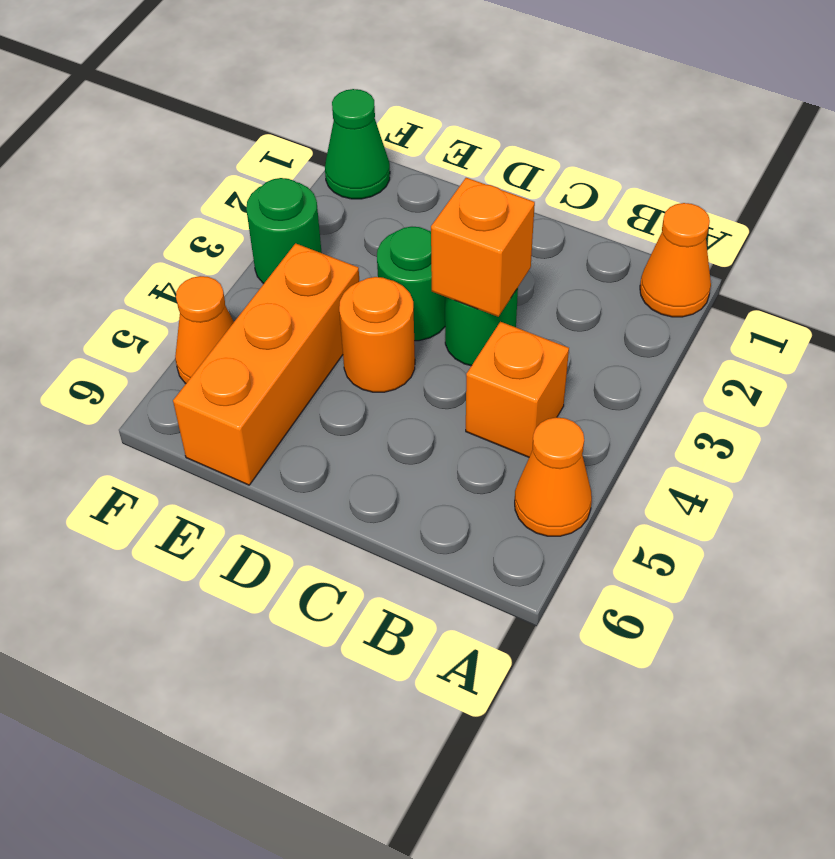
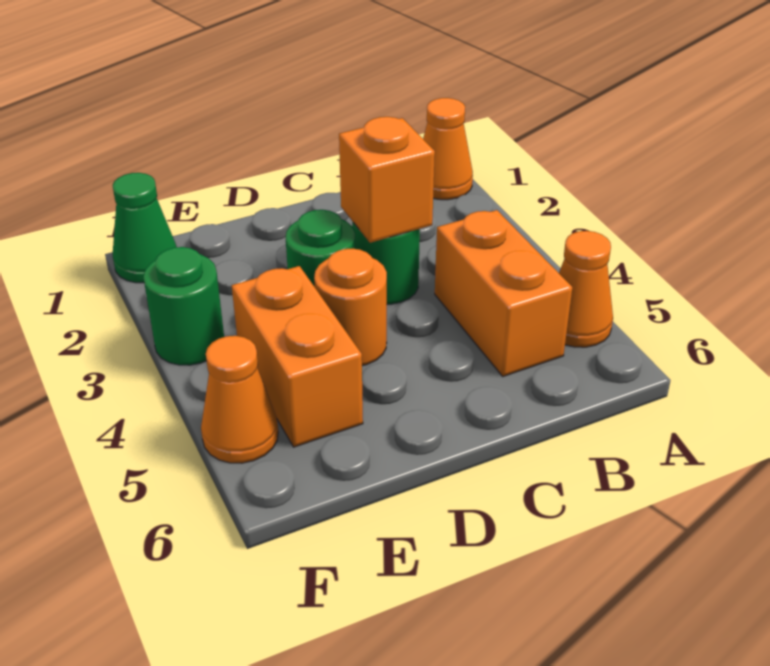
orange brick B4 level 1 -> orange brick B4:B5 level 1
orange brick E4:E6 level 1 -> orange brick E4:E5 level 1

